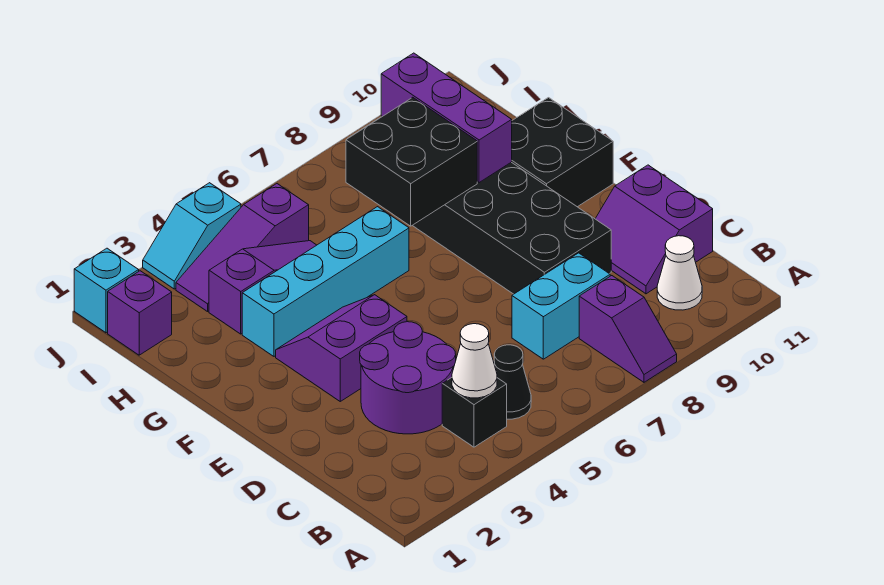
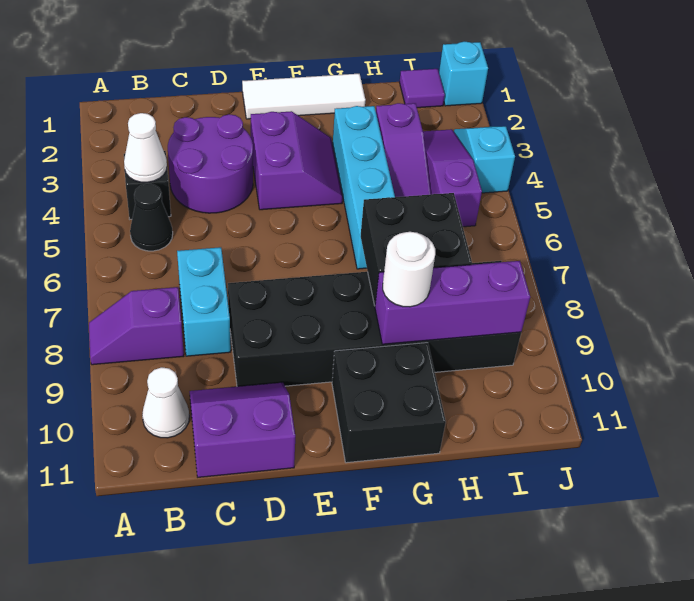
none -> white tile E1:G1 level 1
none -> white round brick G9 level 3
purple brick I1 level 1 -> purple tile I1 level 1

